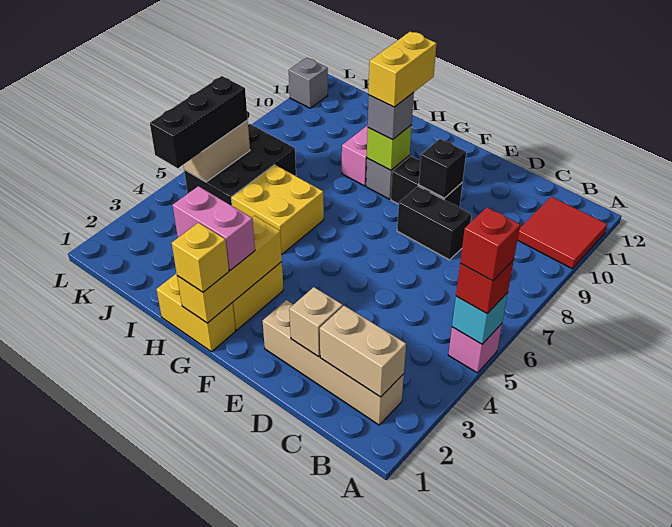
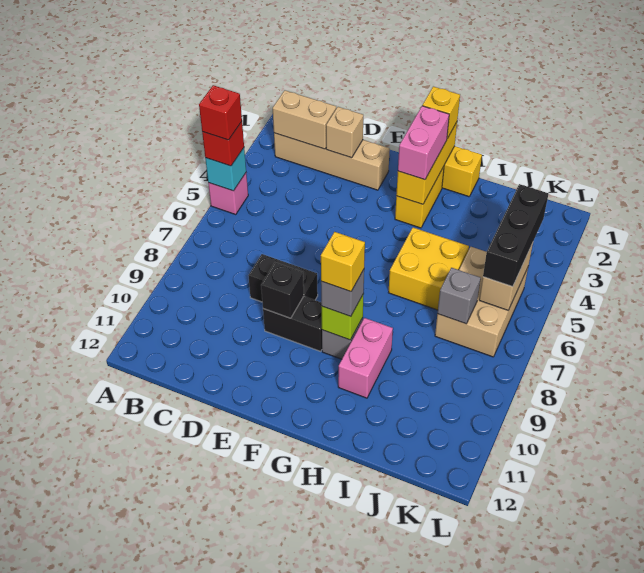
red tile A10:B11 level 1 -> none
pink brick G2:H2 level 3 -> pink brick G2:G3 level 3
yellow brick G9:G10 level 4 -> yellow brick G9 level 4
black brick J5:K7 level 1 -> tan brick J5:K7 level 1
grey brick L11 level 1 -> grey brick J7 level 2

